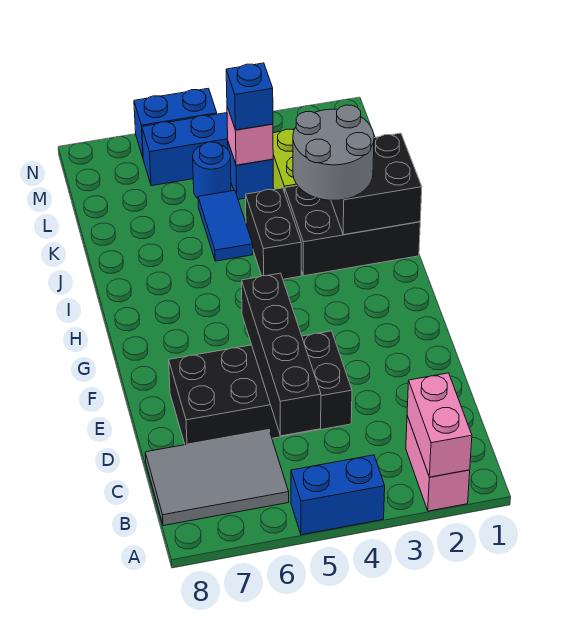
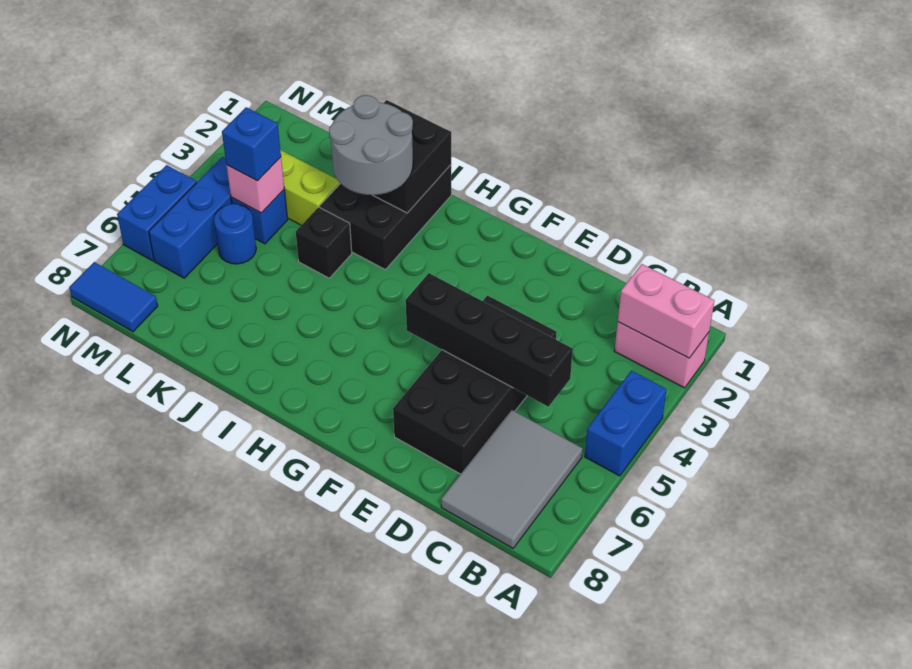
black brick I4:J4 level 1 -> black brick J4 level 1
blue tile J5:K5 level 1 -> blue tile M8:N8 level 1

